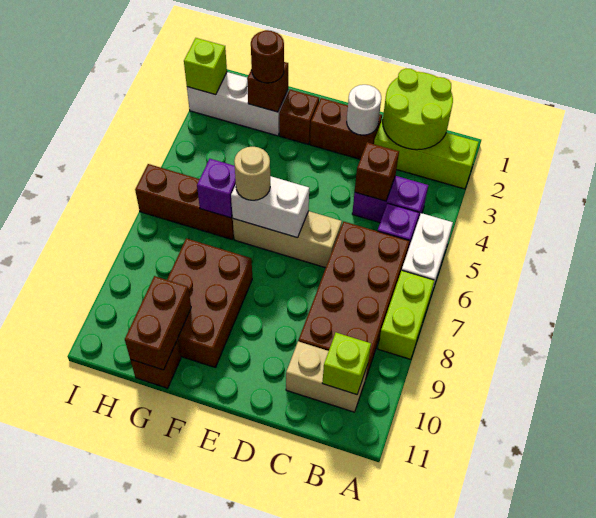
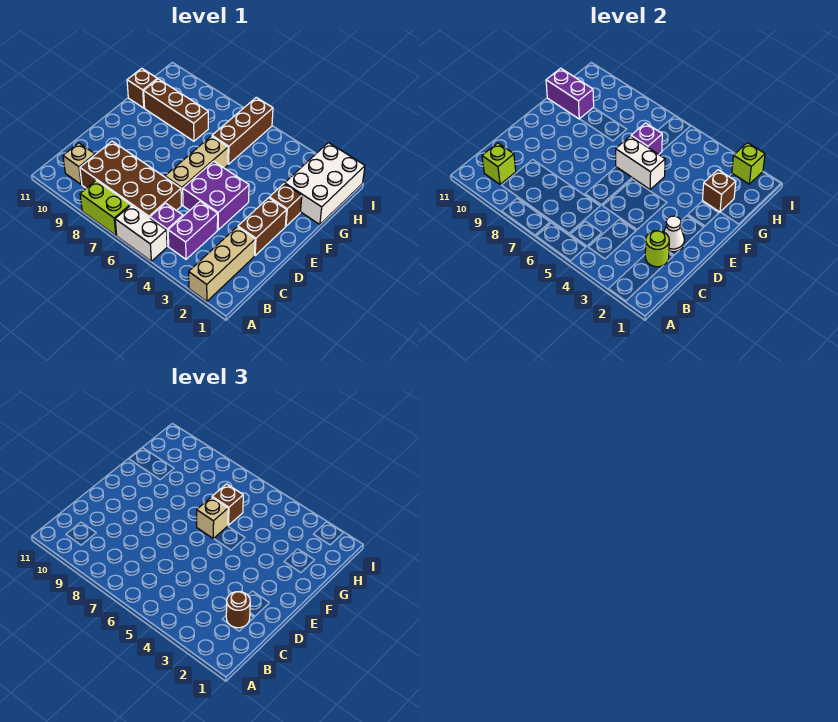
lime brick A2:C2 level 1 -> tan brick A2:C2 level 1
lime round brick B1:C2 level 2 -> lime round brick C2 level 2
tan brick B10:C10 level 1 -> tan brick B10 level 1
brown brick C4 level 2 -> brown brick G6 level 3
white round brick D2 level 2 -> white cone D2 level 2
none -> purple brick D4:E5 level 1
white brick E6:F6 level 2 -> white brick F5:F6 level 2
tan round brick F6 level 3 -> tan brick F6 level 3
brown brick F8:G10 level 1 -> brown brick G8:G10 level 1
white brick G2:I2 level 1 -> white brick G1:I2 level 1
brown round brick G2 level 3 -> brown round brick C2 level 3
brown brick G10:G11 level 2 -> purple brick G10:G11 level 2

